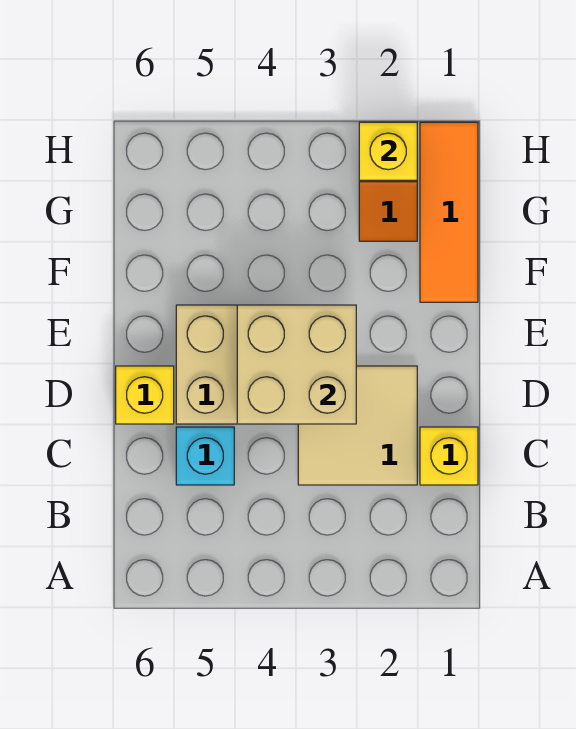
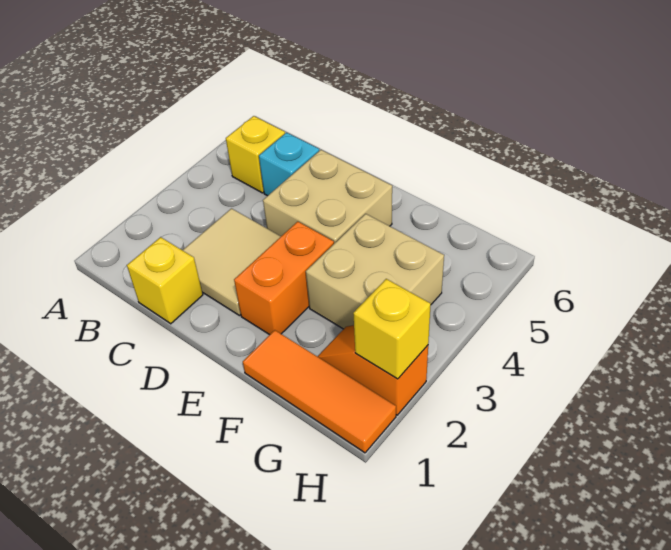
tan brick D3:E4 level 2 -> tan brick F3:G4 level 1
yellow brick D6 level 1 -> yellow brick B5 level 1
none -> orange brick E2:E3 level 1

